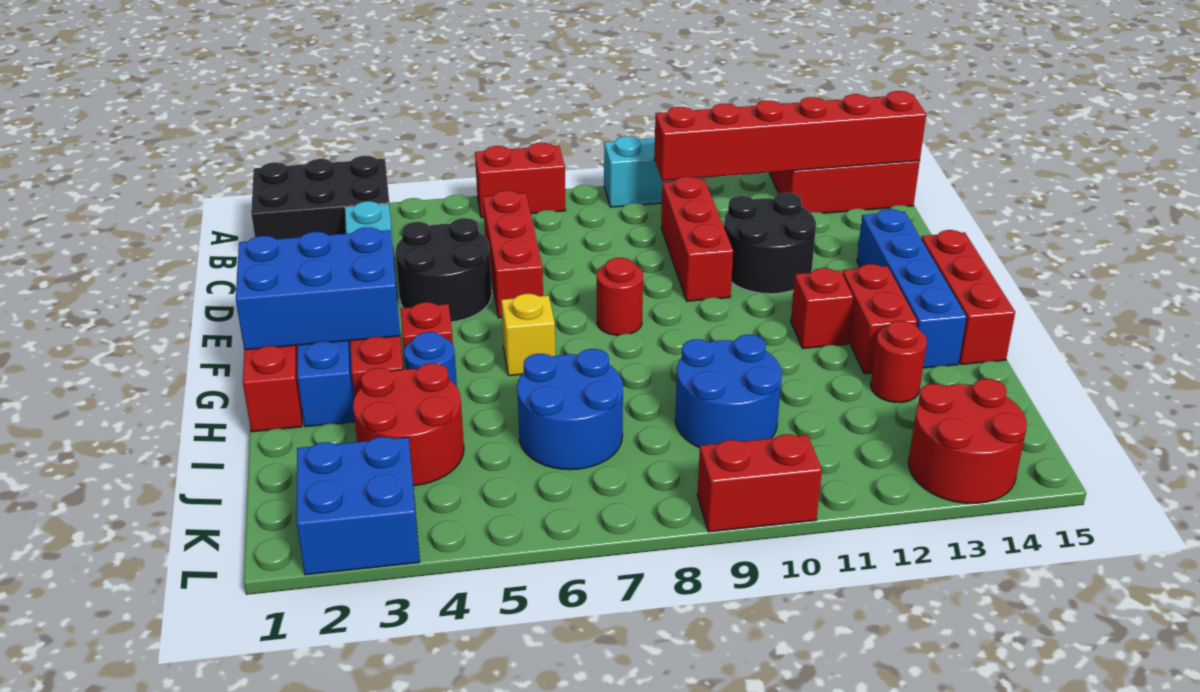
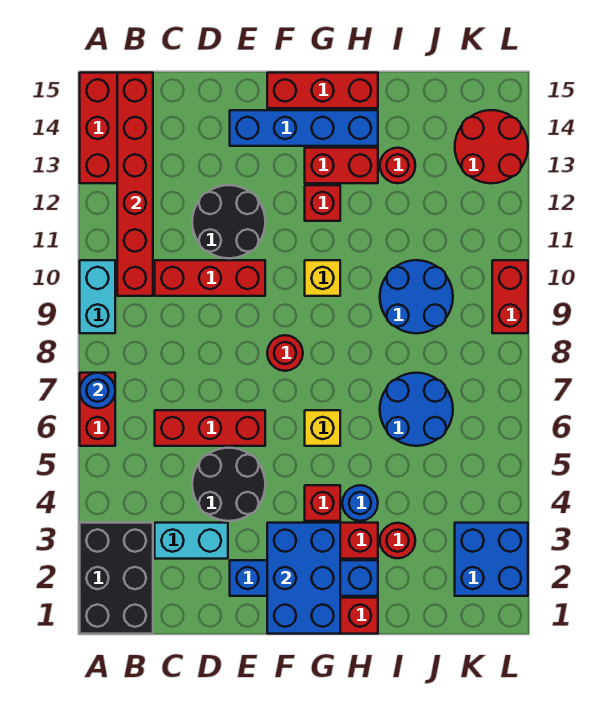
none -> blue round brick A7 level 2
none -> yellow brick G10 level 1
red round brick I3:J4 level 1 -> red round brick I3 level 1

